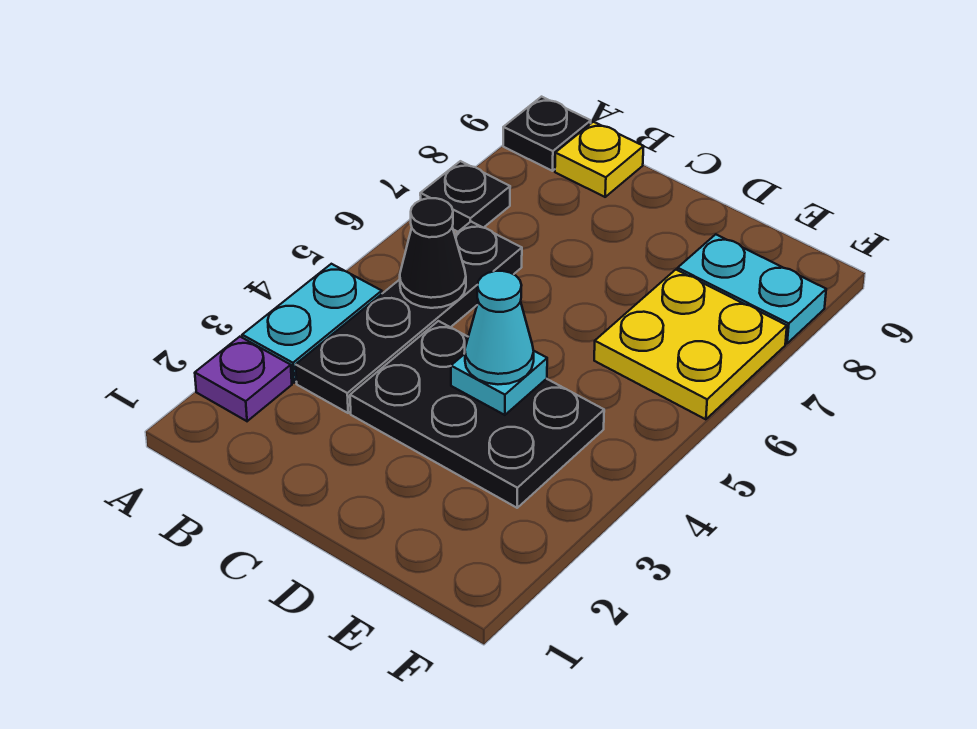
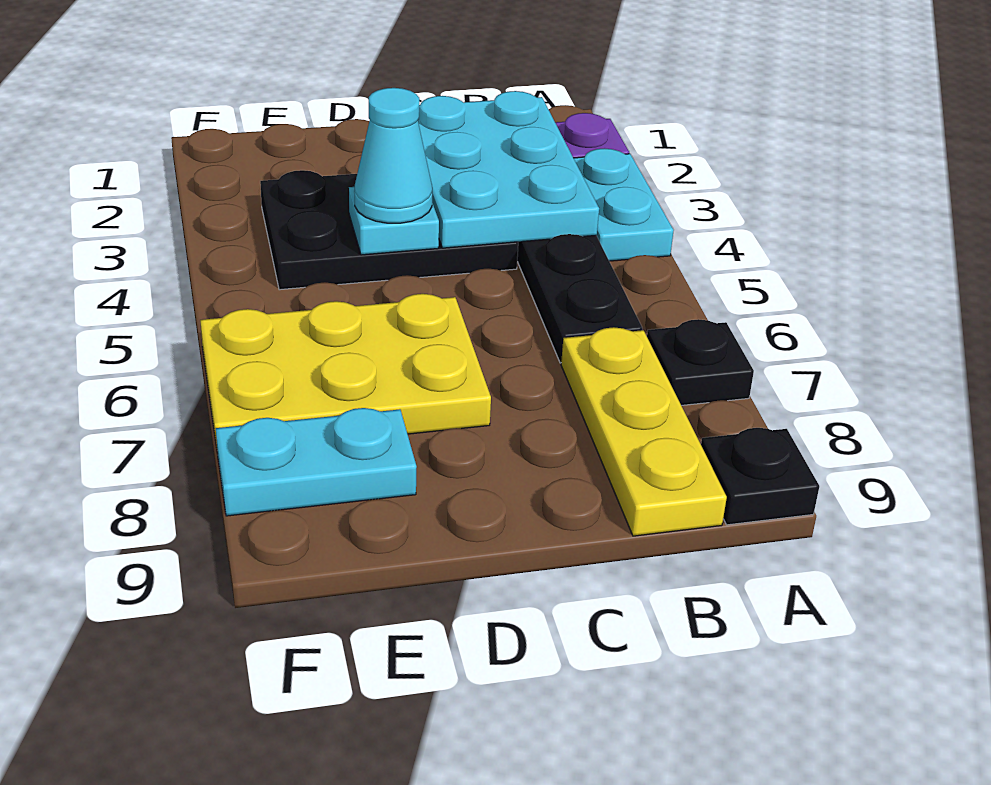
none -> cyan plate B2:C4 level 2
black cone B5 level 2 -> none
yellow plate B9 level 1 -> yellow plate B7:B9 level 1
yellow plate E6:F7 level 1 -> yellow plate D6:F7 level 1

